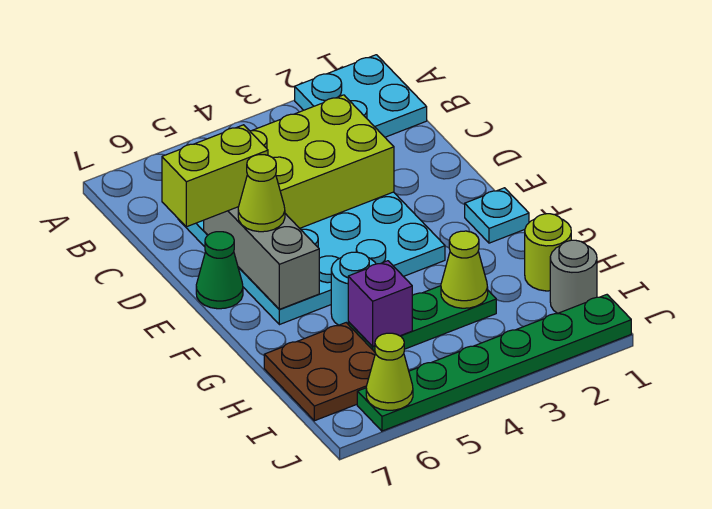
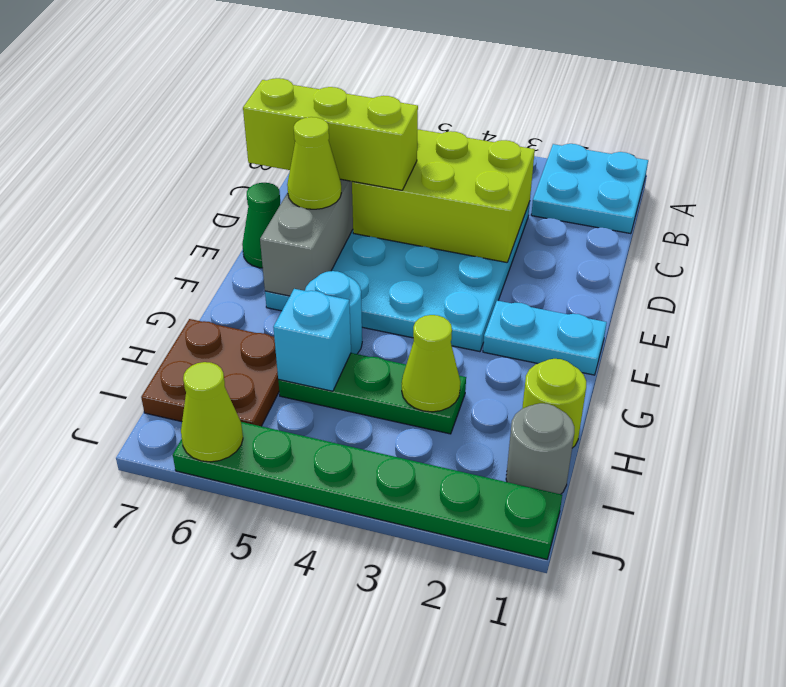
lime brick D6:D7 level 3 -> lime brick D5:D7 level 3
cyan plate F1 level 1 -> cyan plate F1:F2 level 1
purple brick H5 level 2 -> cyan brick H5 level 2

